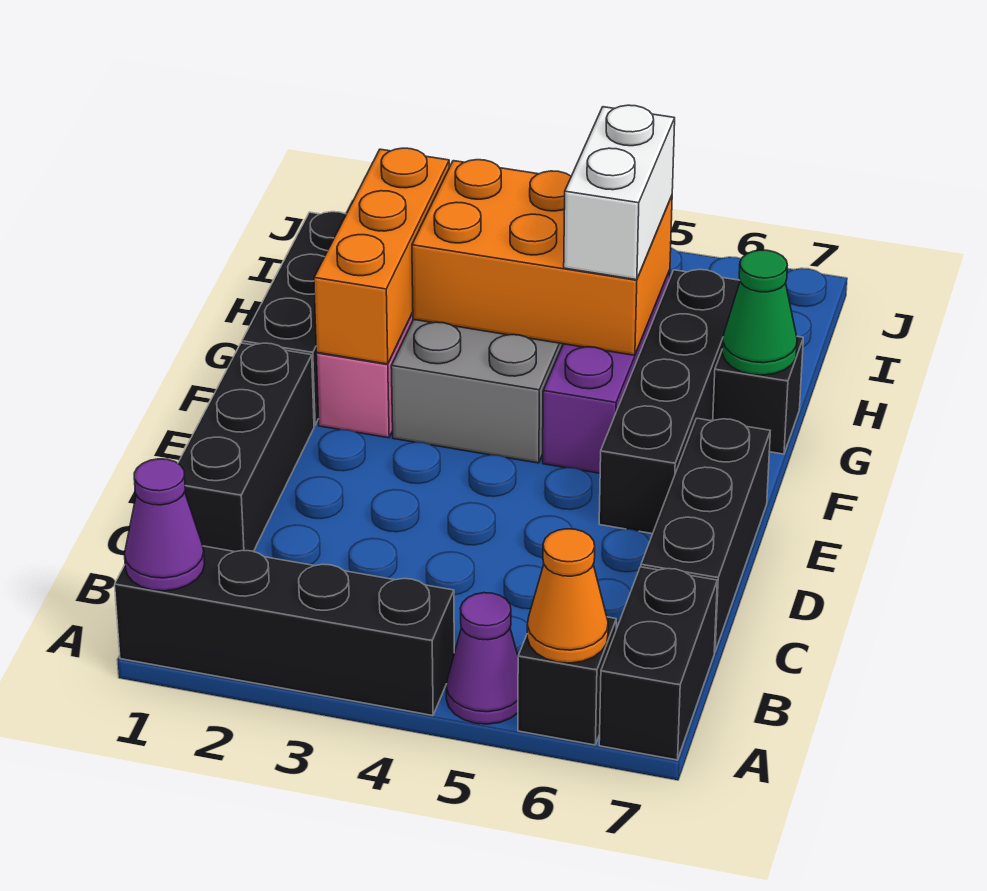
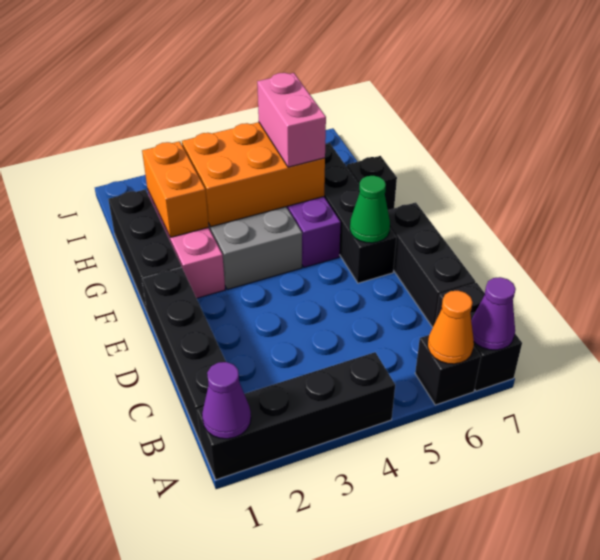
purple cone A5 level 1 -> purple cone A7 level 2
black brick C1:E1 level 1 -> black brick B1:E1 level 1
orange brick F2:H2 level 2 -> orange brick G2:H2 level 2
white brick G5:H5 level 3 -> pink brick G5:H5 level 3
green cone G7 level 2 -> green cone E6 level 2

